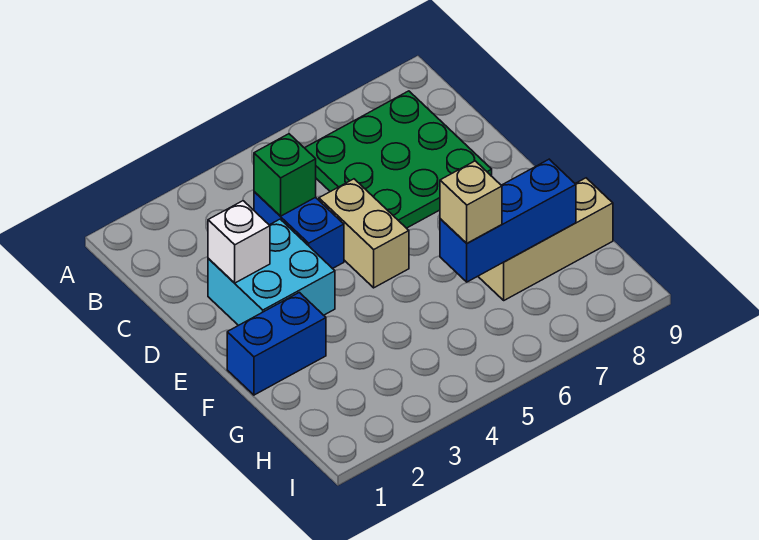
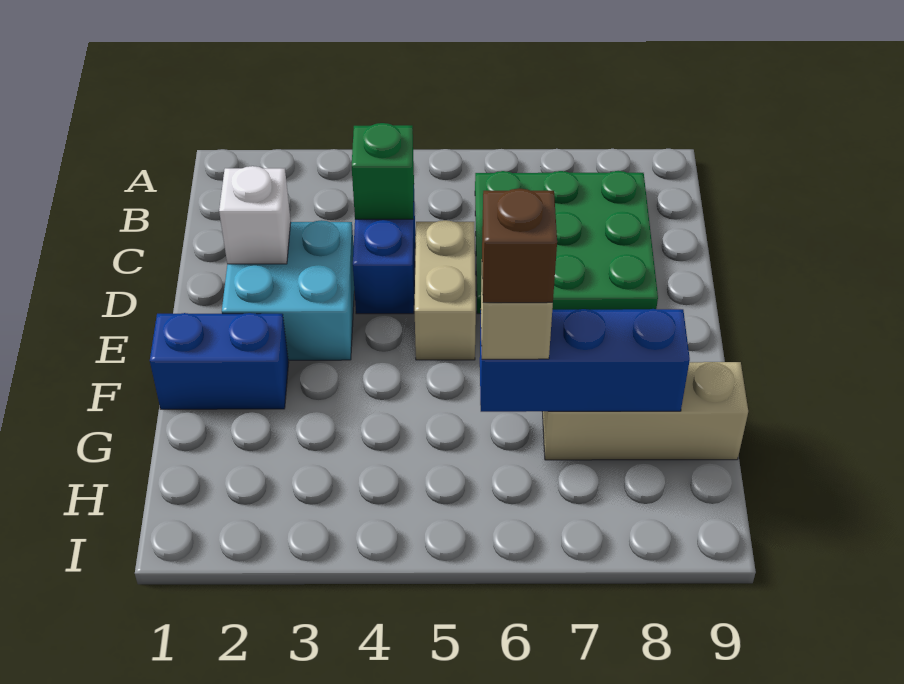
none -> brown brick G6 level 4

